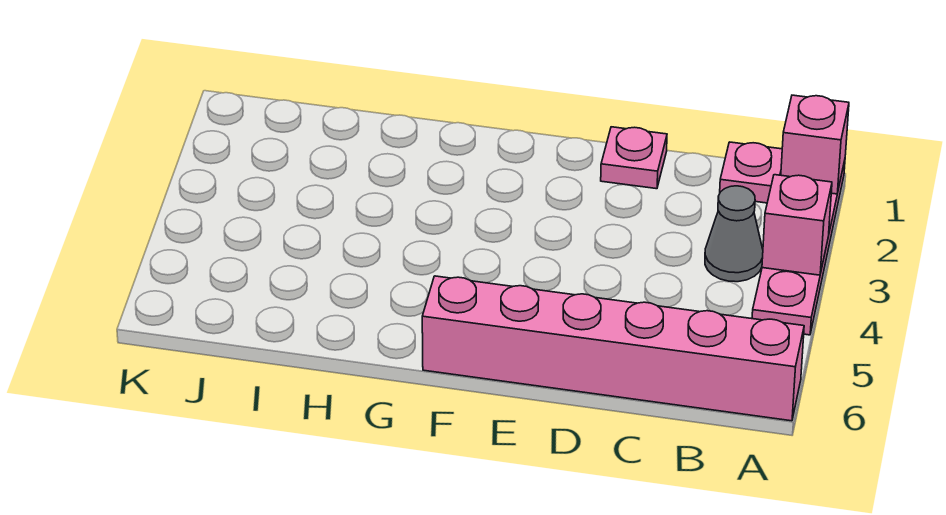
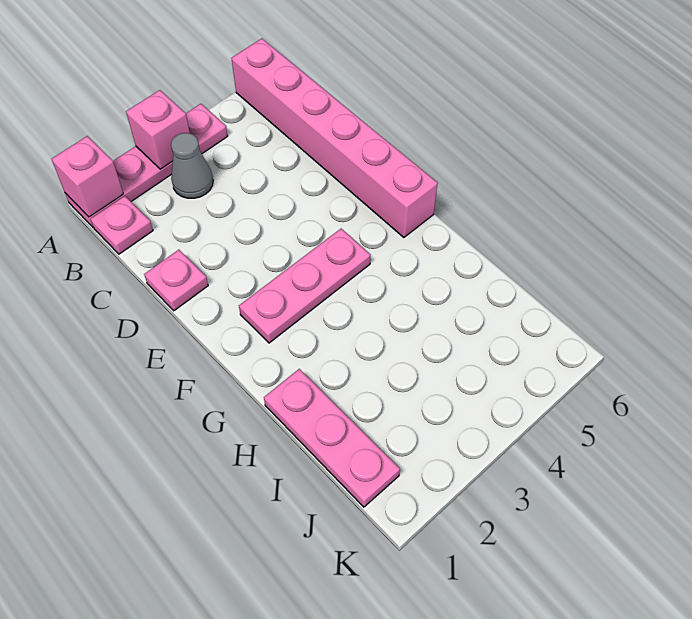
none -> pink plate F2:F4 level 1
none -> pink plate H1:J1 level 1

